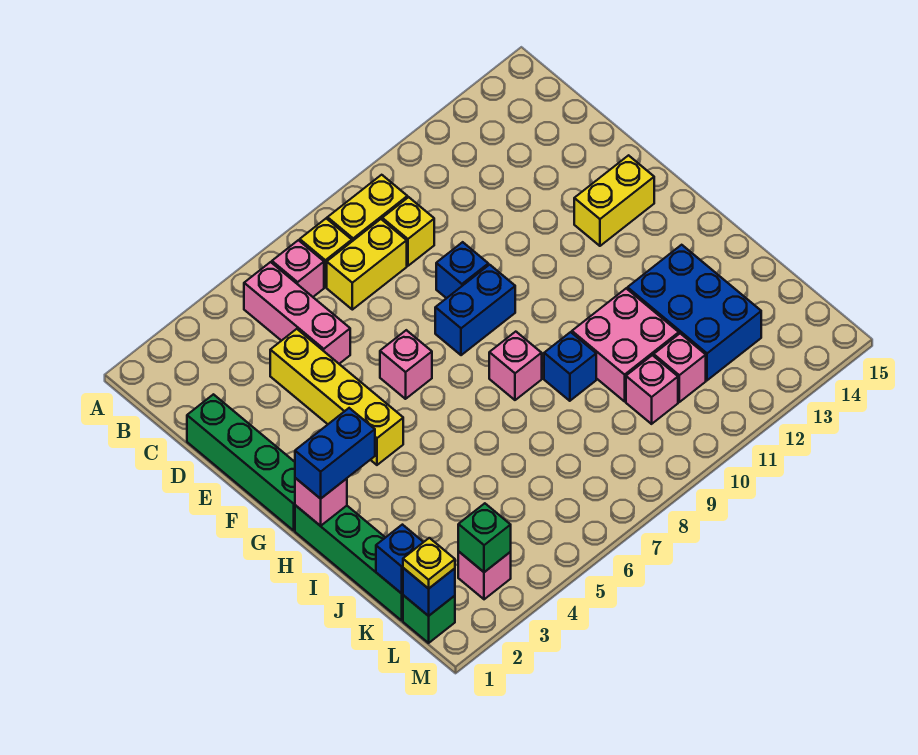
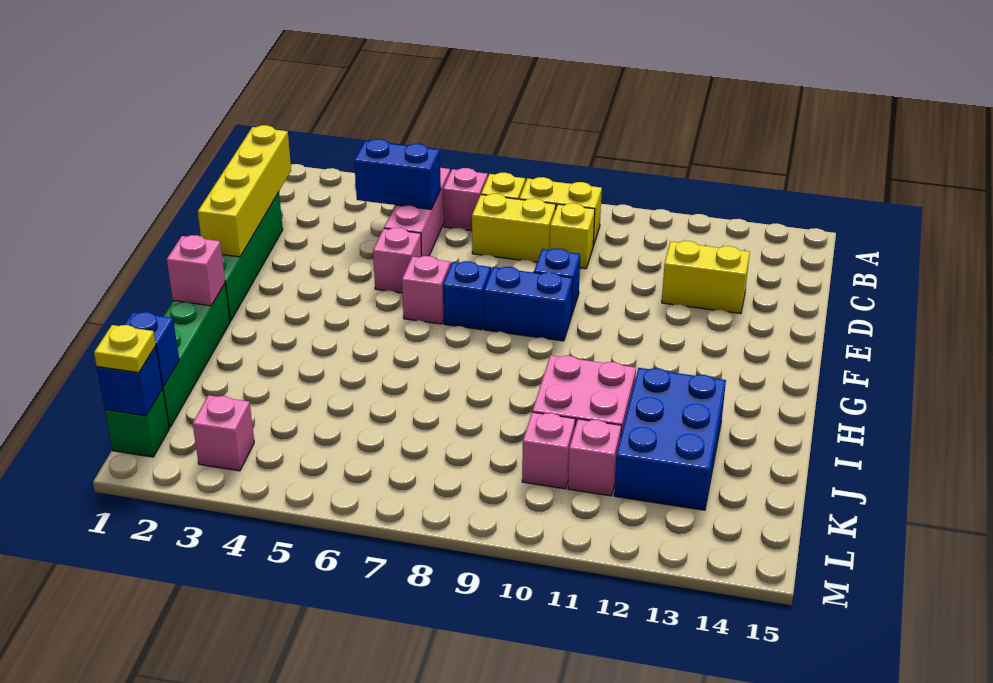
yellow brick D4:G4 level 1 -> yellow brick C1:F1 level 2
yellow brick F13:F14 level 1 -> yellow brick D12:D13 level 1
blue brick H1:H2 level 3 -> blue brick C4:C5 level 2
pink brick H8 level 1 -> pink brick E5 level 1
blue brick I9 level 1 -> blue brick F7 level 1
green brick L3 level 2 -> none

